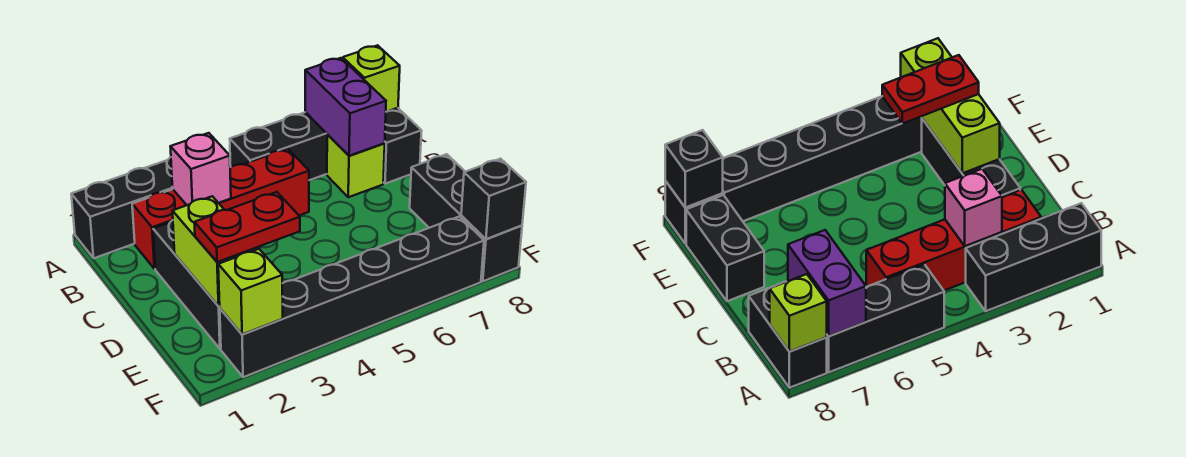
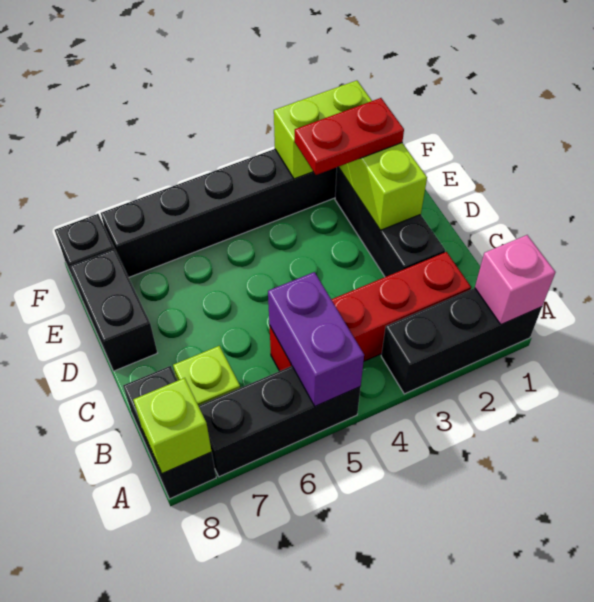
purple brick A7:B7 level 2 -> purple brick A5:B5 level 2
pink brick B3 level 2 -> pink brick A1 level 2
lime brick F2 level 2 -> lime brick F2:F3 level 2
black brick F8 level 2 -> none

